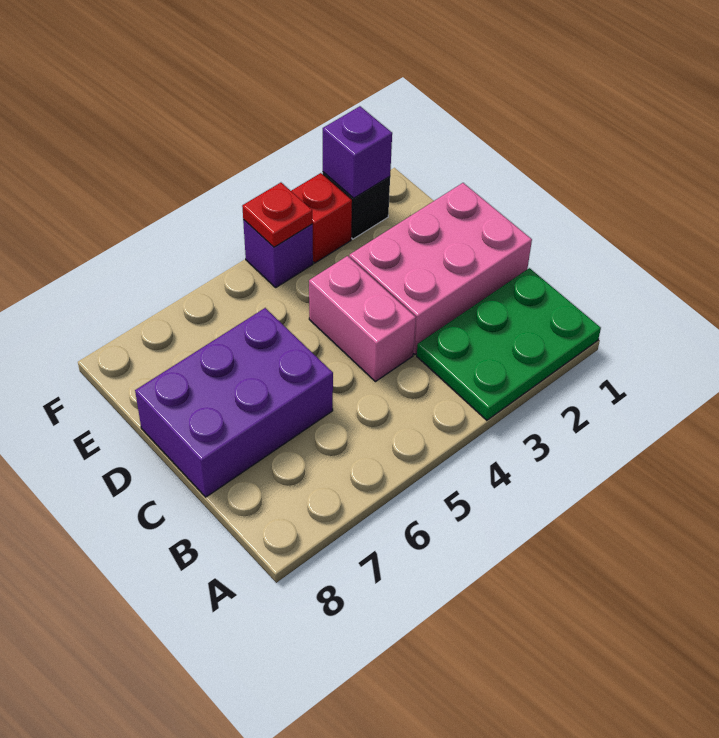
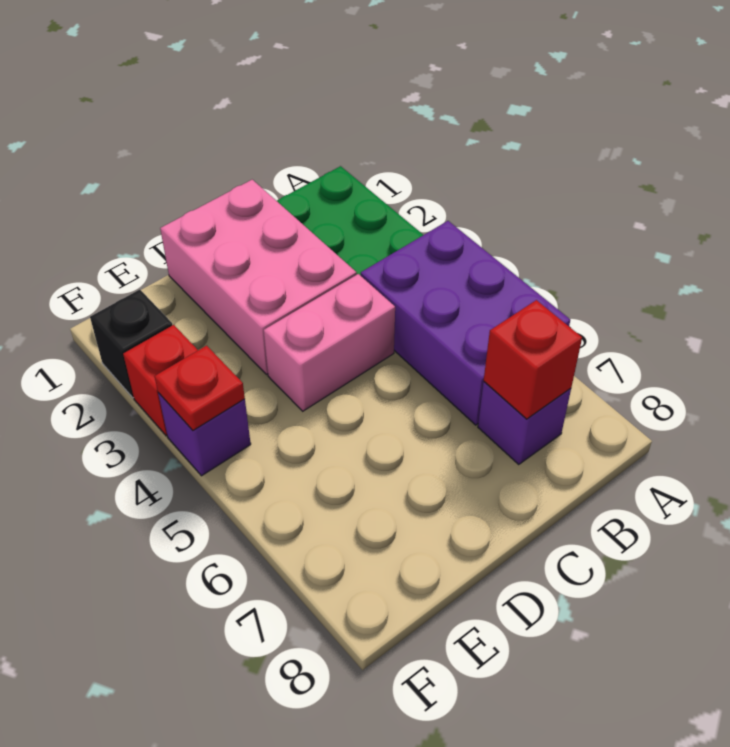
none -> red brick B7 level 2
purple brick C6:D8 level 1 -> purple brick A4:B6 level 1
purple brick F2 level 2 -> purple brick B7 level 1

